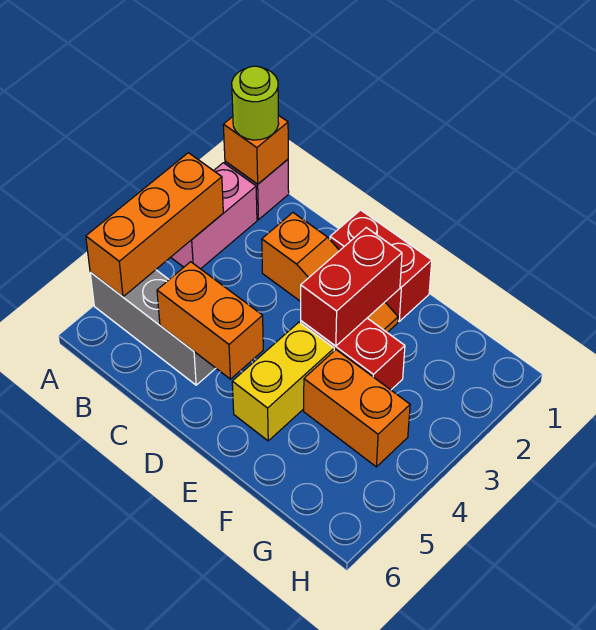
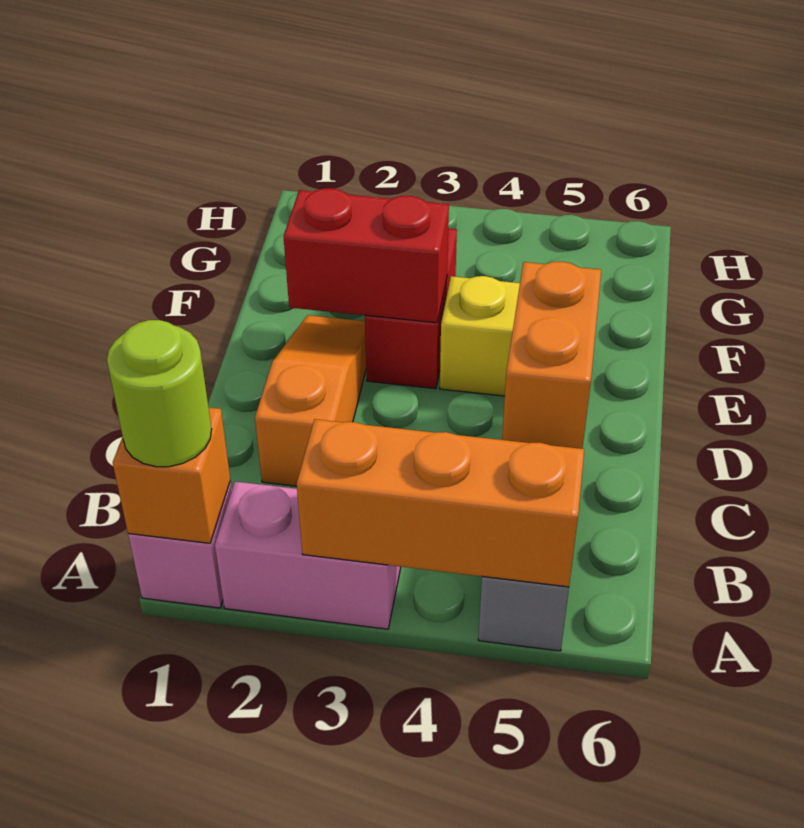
red brick D1:E1 level 1 -> none
orange brick F4:G4 level 1 -> none

